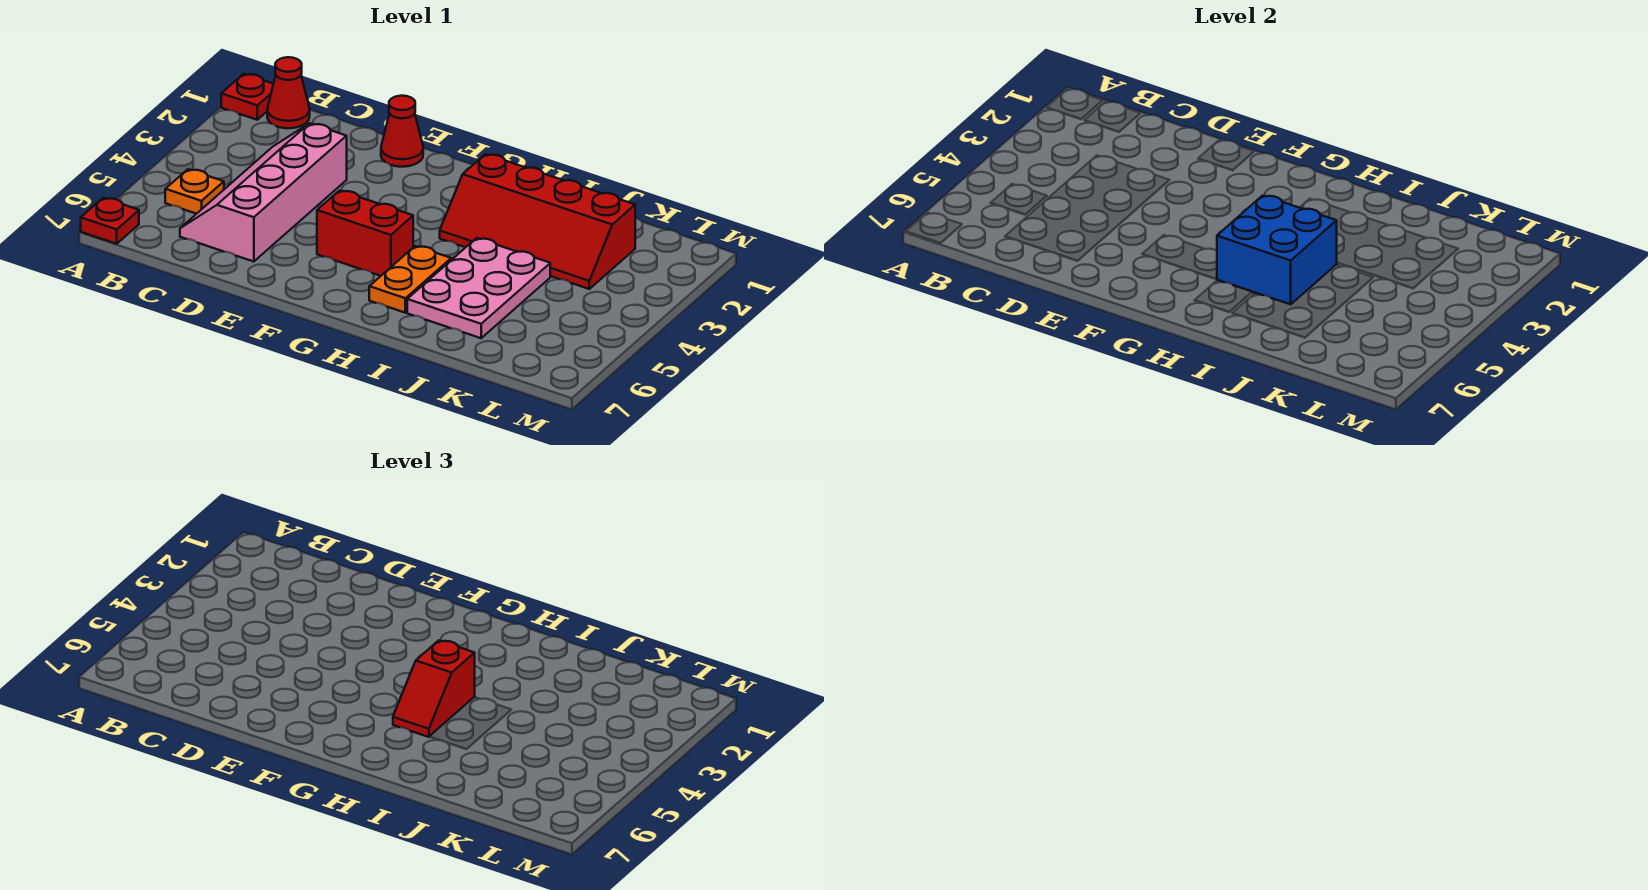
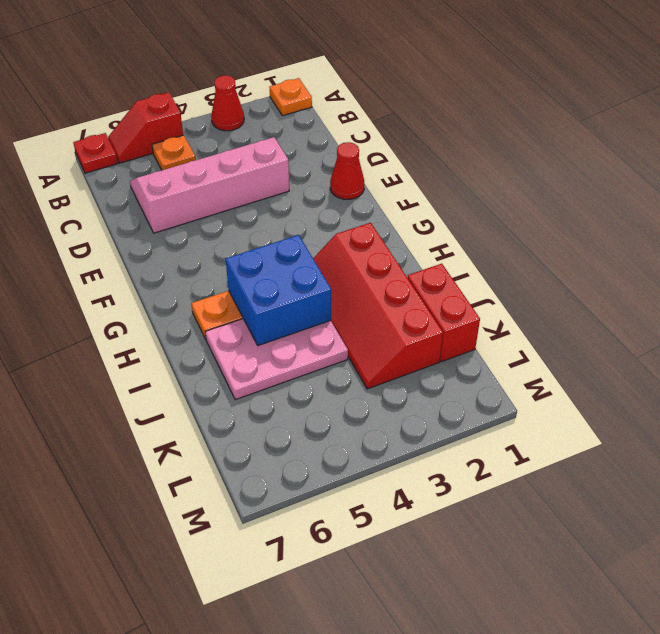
red plate A1 level 1 -> orange plate A1 level 1
red cone B1 level 1 -> red cone A3 level 1
red brick F5:G5 level 1 -> red brick J1:K1 level 1
red slope H4:H5 level 3 top 4 -> red slope A5:A6 level 1 top 5

